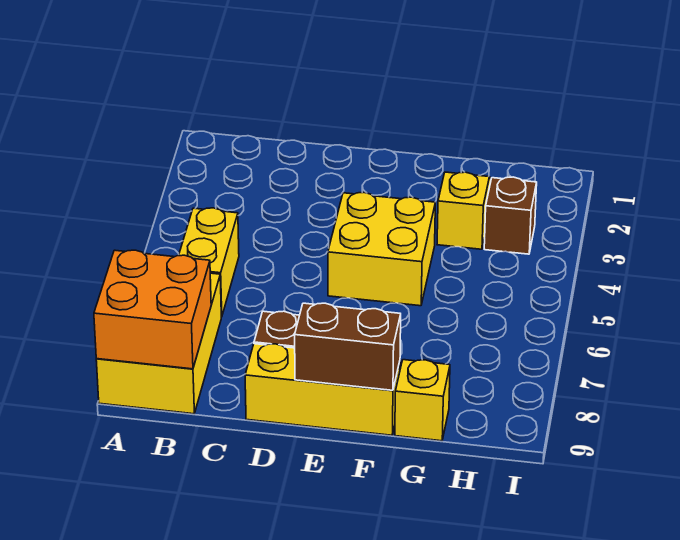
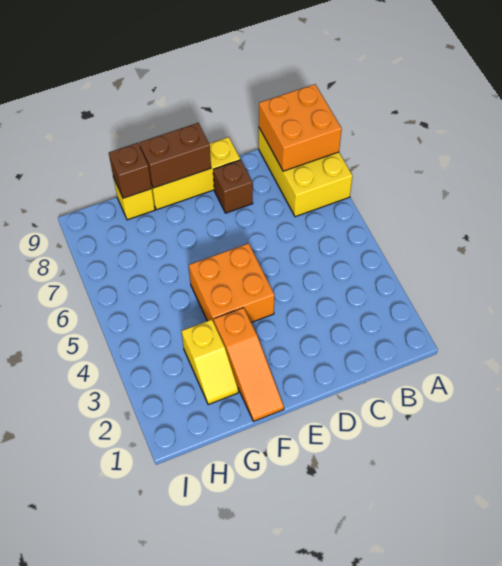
yellow brick B5:B6 level 1 -> none
yellow brick E4:F5 level 1 -> orange brick E4:F5 level 1
none -> orange slope F1:F3 level 1 top 3
brown brick H3 level 1 -> brown brick G9 level 2

